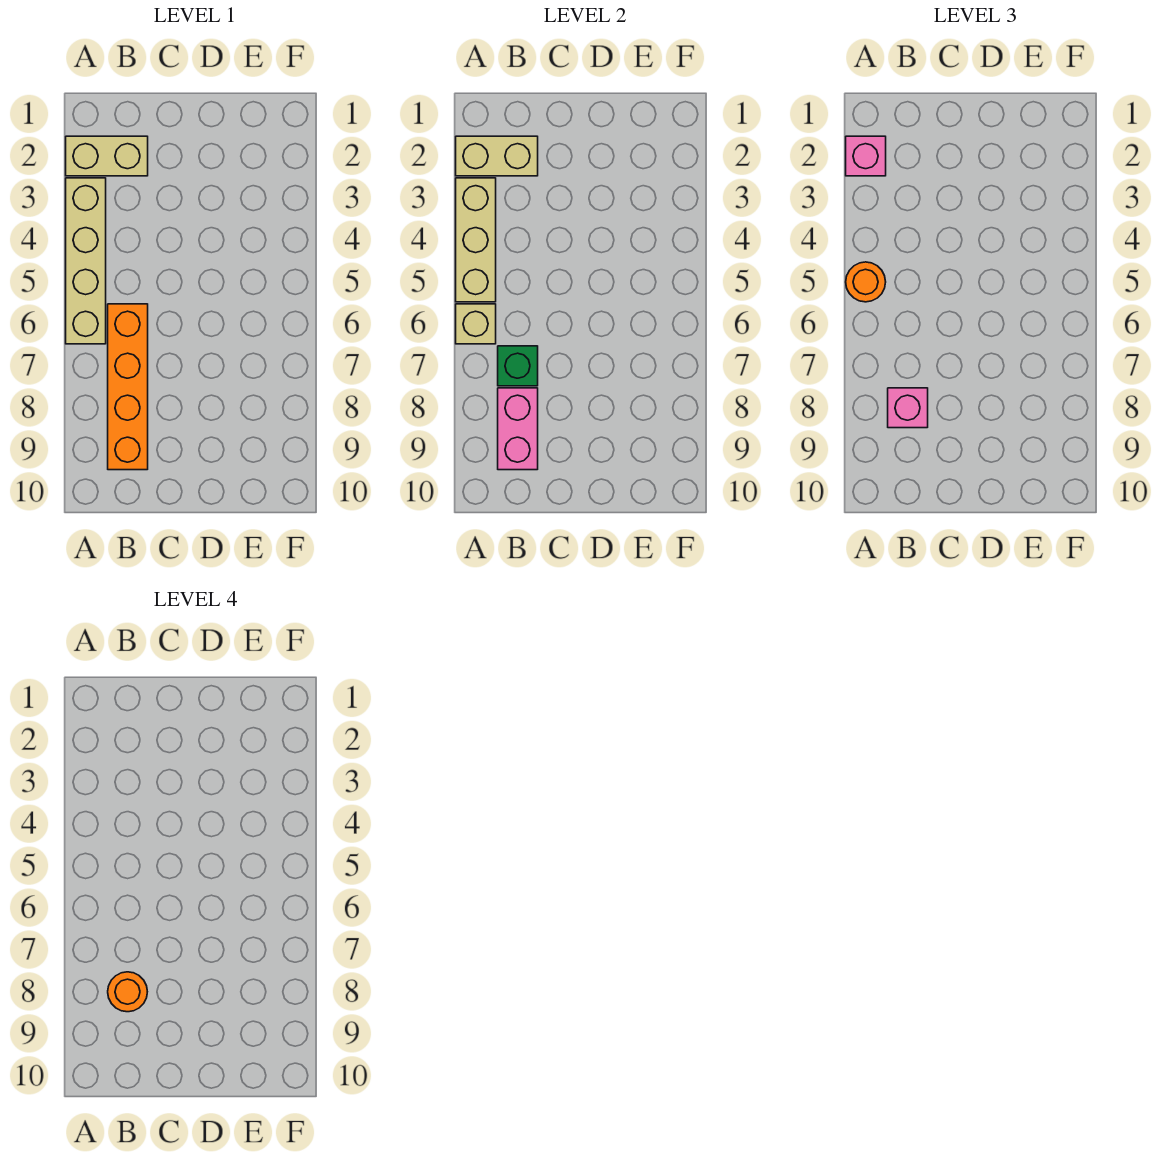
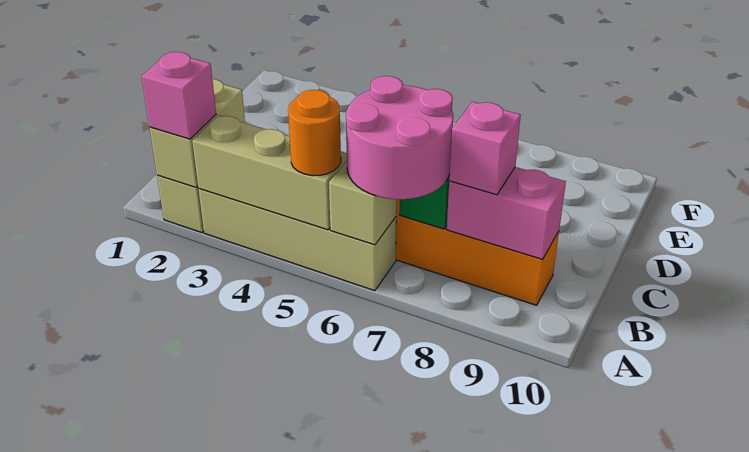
none -> pink round brick A6:B7 level 3
orange round brick B8 level 4 -> none

